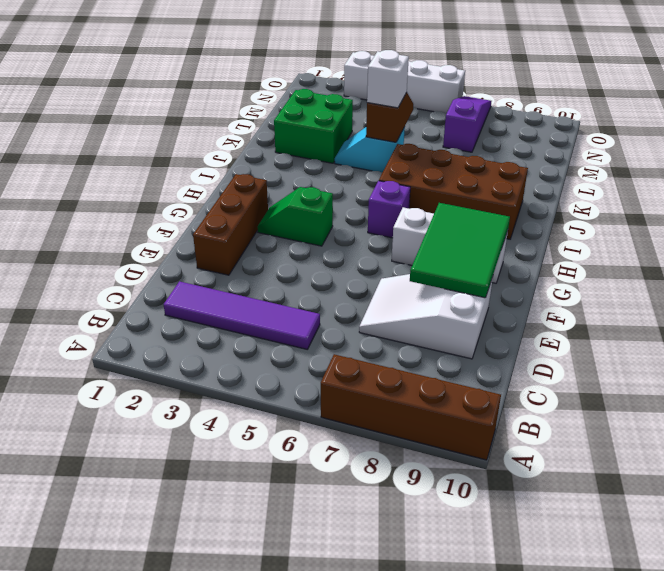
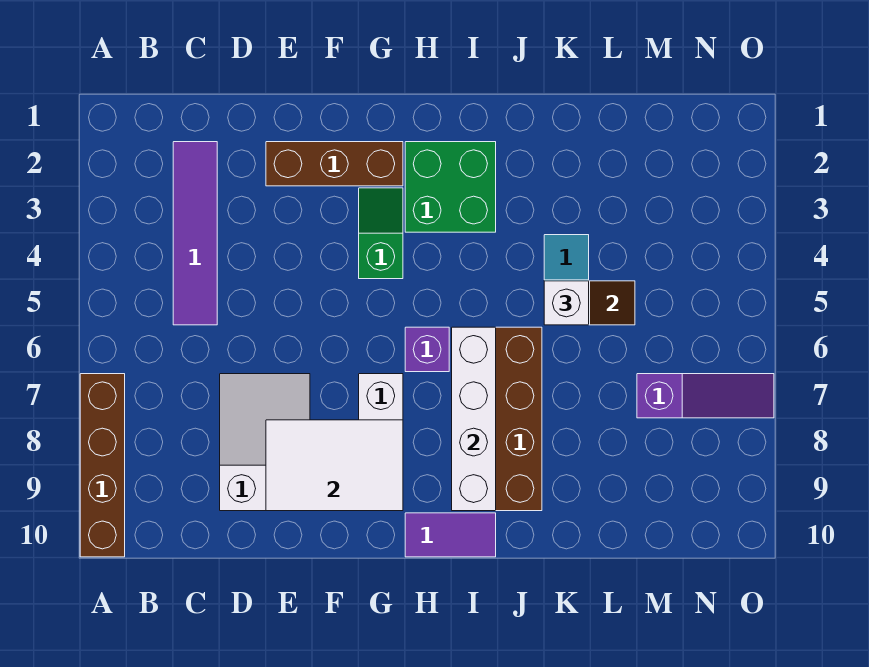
green tile E8:G9 level 2 -> white tile E8:G9 level 2
none -> purple tile H10:I10 level 1
green brick K2:L3 level 1 -> green brick H2:I3 level 1
white brick O3:O6 level 1 -> white brick I6:I9 level 2

